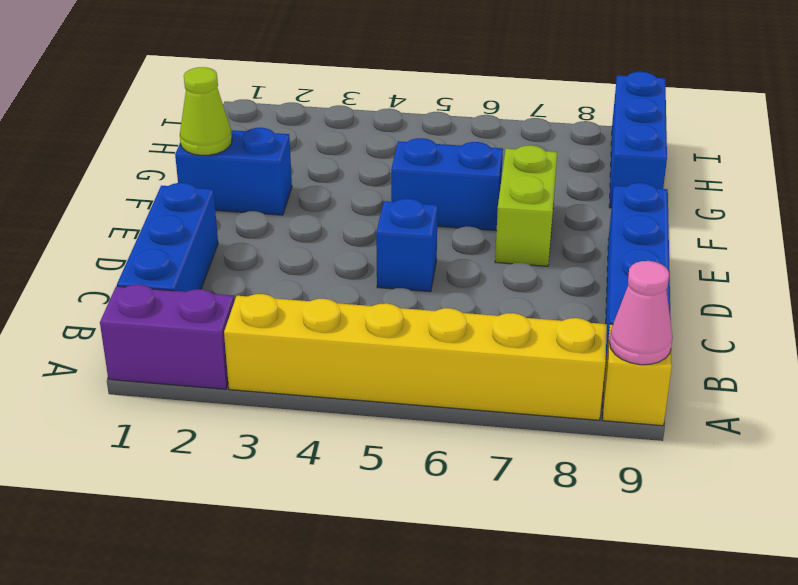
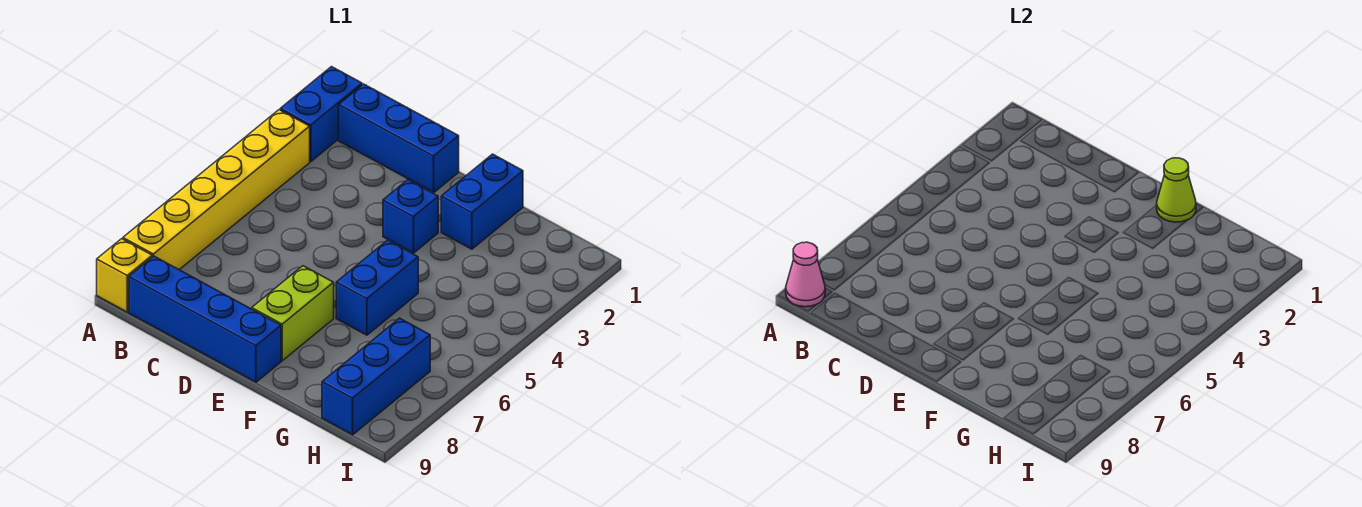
purple brick A1:A2 level 1 -> blue brick A1:A2 level 1
blue brick D5 level 1 -> blue brick E3 level 1
lime brick E7:F7 level 1 -> lime brick E7:E8 level 1
blue brick G9:I9 level 1 -> blue brick H7:H9 level 1

